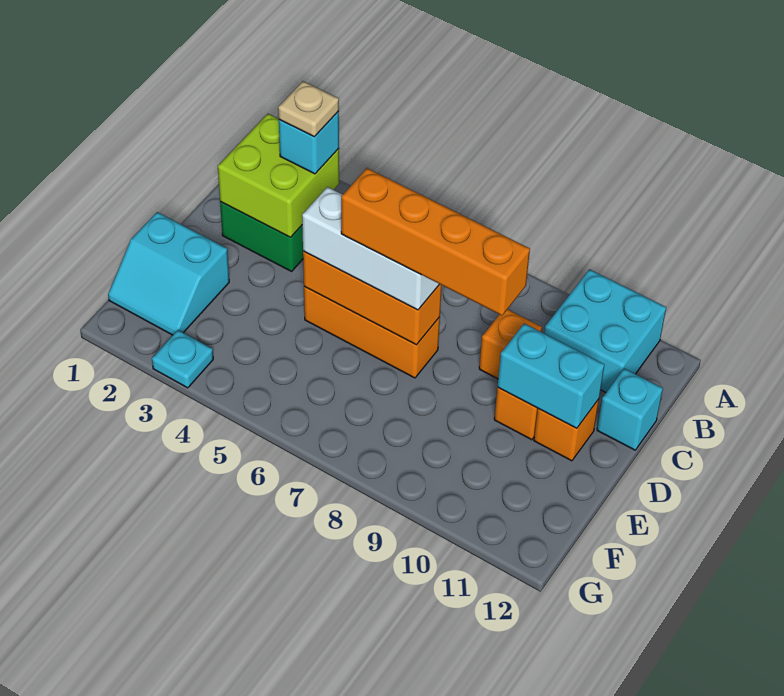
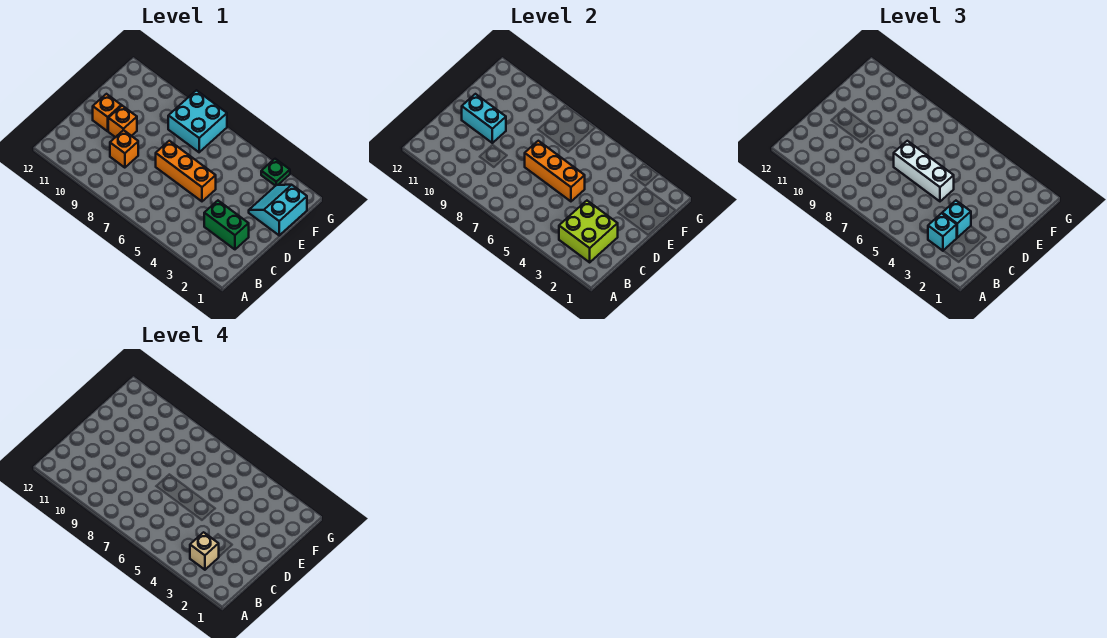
cyan brick A10:B11 level 1 -> cyan brick F7:G8 level 1
tan plate B3 level 4 -> tan brick B3 level 4
cyan brick C12 level 1 -> cyan brick C3 level 3
orange brick D6:D9 level 4 -> none
cyan slope E1:F2 level 1 top E -> cyan slope E1:F2 level 1 top 1
cyan plate G3 level 1 -> green plate G3 level 1

